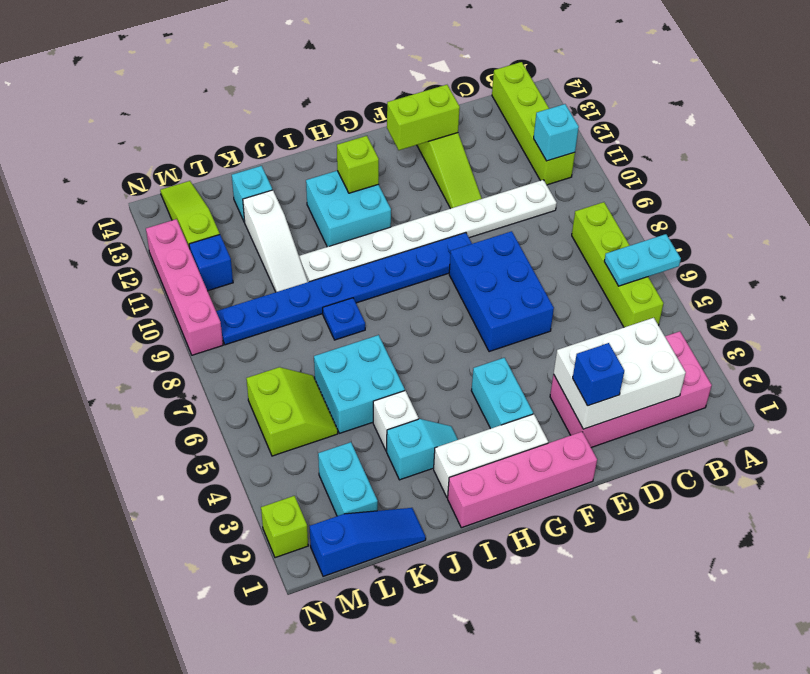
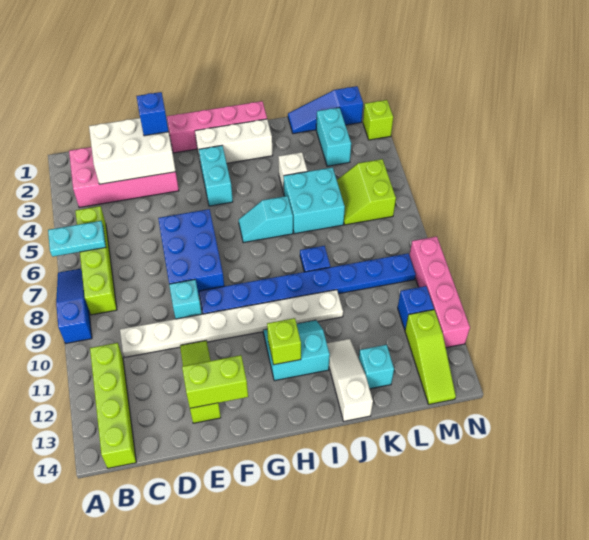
none -> blue slope A7:A9 level 1 top 9
cyan brick B11 level 2 -> cyan brick E9 level 1
cyan brick H11:I12 level 1 -> cyan slope H11:I12 level 1 top 12
cyan slope I3:J3 level 1 top J -> cyan slope H6:I6 level 1 top I
white slope K10:K12 level 1 top 12 -> white slope J12:J14 level 1 top 14

